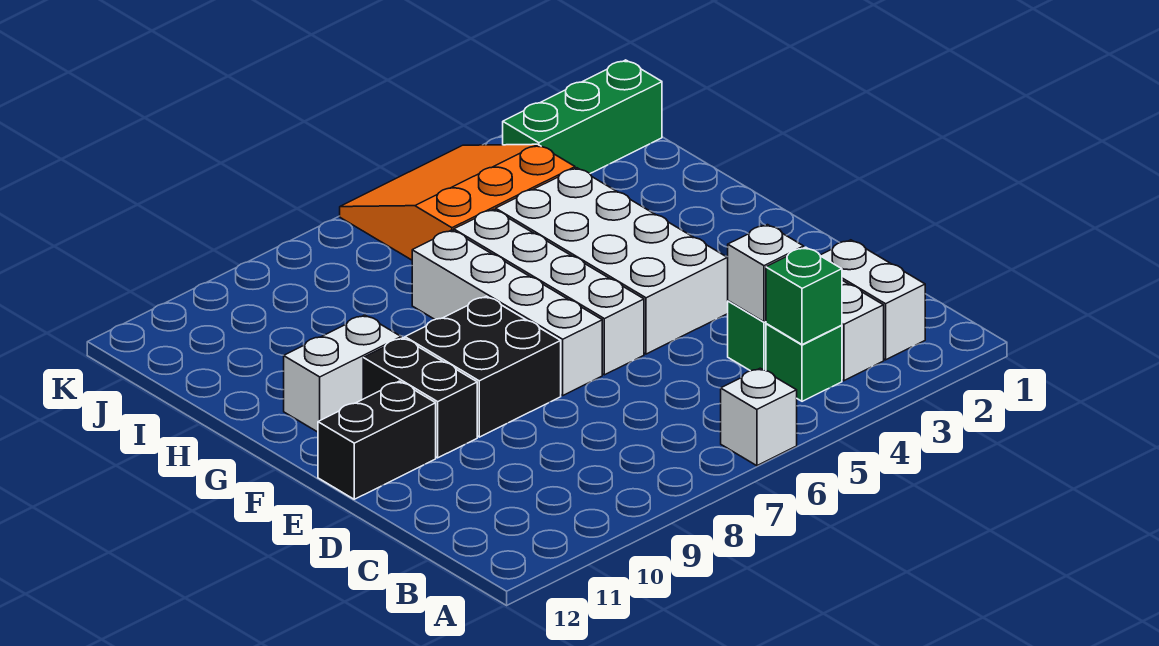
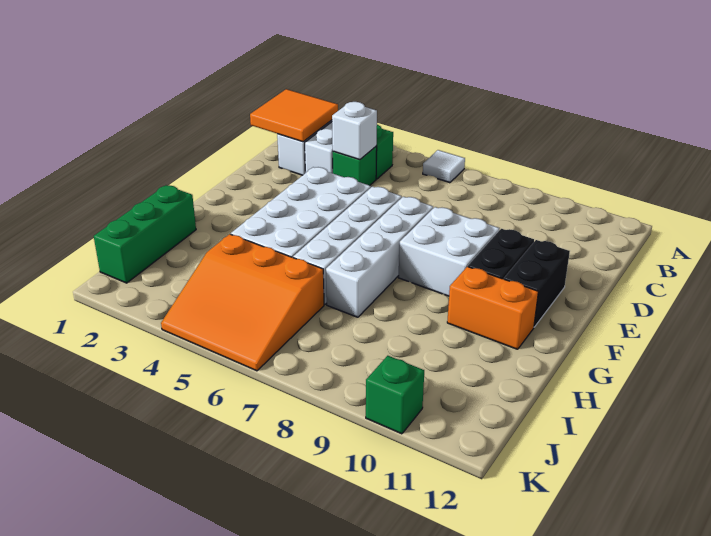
white brick A6 level 1 -> white tile A6 level 1
none -> orange tile B1:C2 level 2
green brick B4 level 2 -> green brick K10 level 1
black brick E8:F9 level 1 -> white brick E8:F9 level 1
black brick E11:E12 level 1 -> black brick E11:F11 level 1
white brick G10:G11 level 1 -> orange brick G10:G11 level 1
green brick J1:J3 level 1 -> green brick H1:J1 level 1

